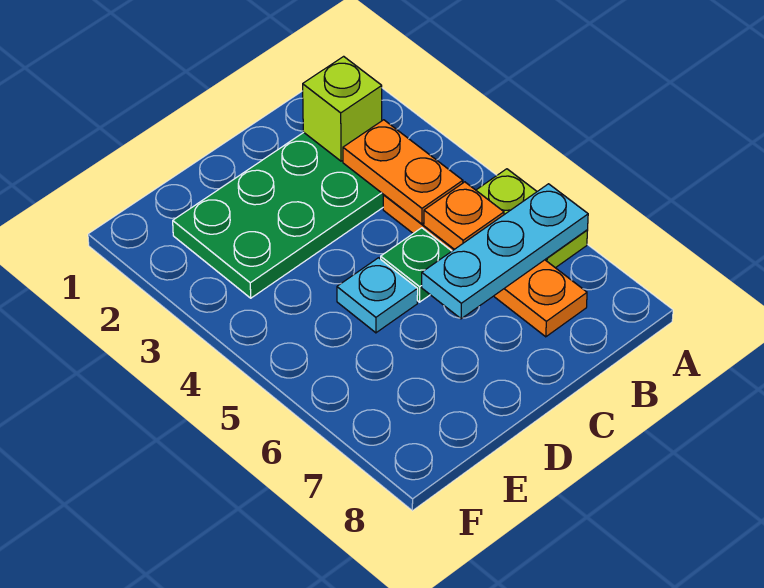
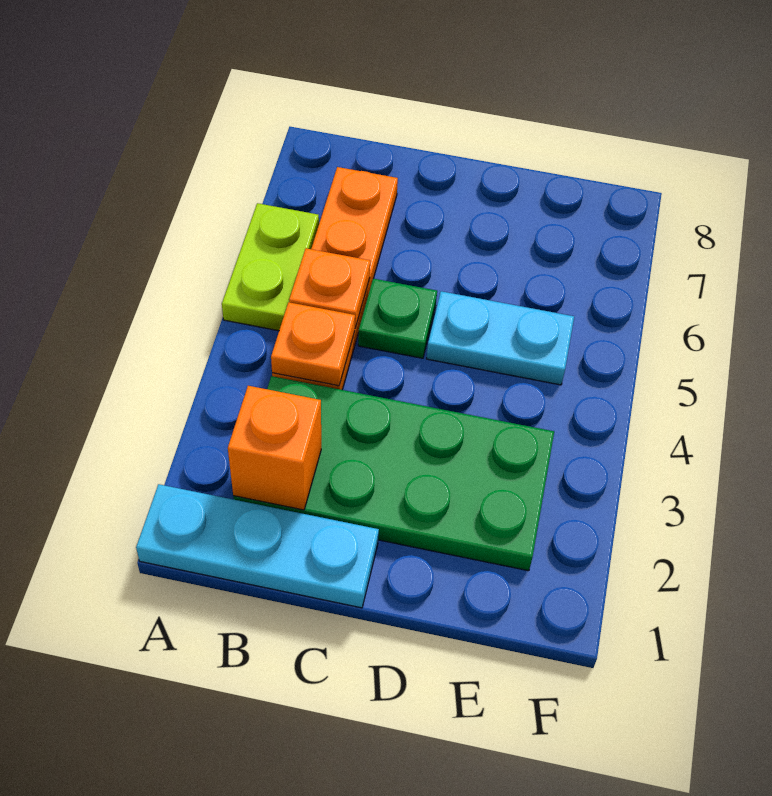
cyan plate A6:C6 level 2 -> cyan plate A1:C1 level 1
lime brick B2 level 2 -> orange brick B2 level 2
orange plate B3:B4 level 2 -> orange plate B4 level 2
cyan plate D5 level 1 -> cyan plate D5:E5 level 1

